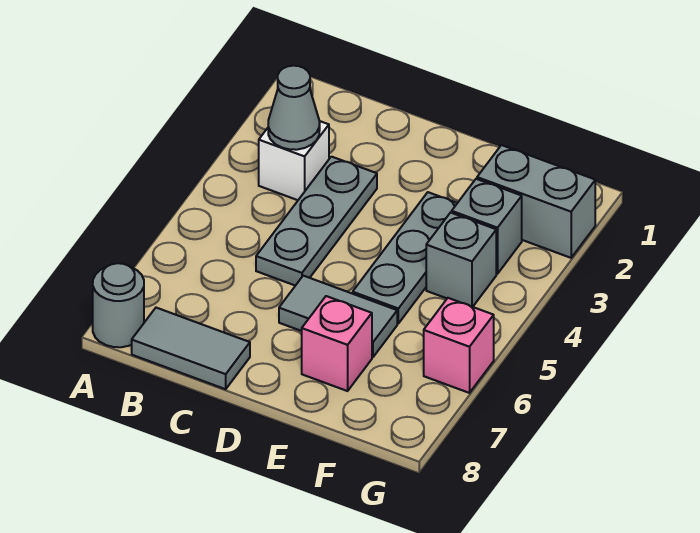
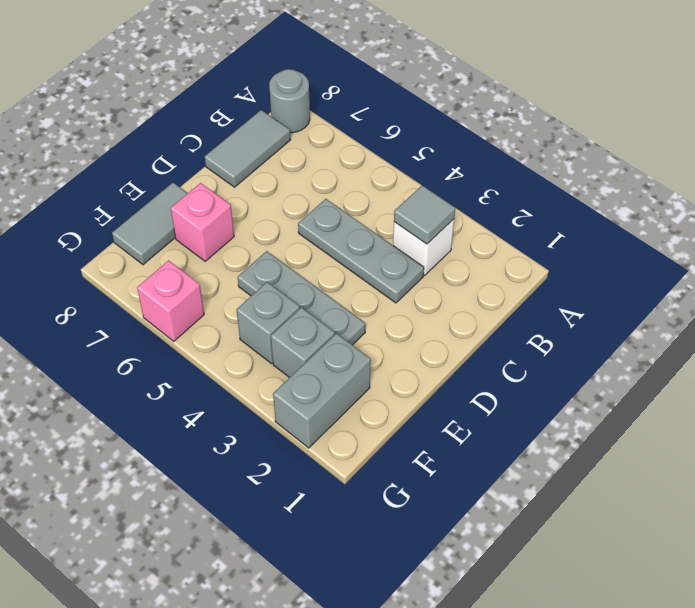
grey cone B3 level 2 -> grey tile B3 level 2
grey tile D6:E6 level 1 -> grey tile E8:F8 level 1

